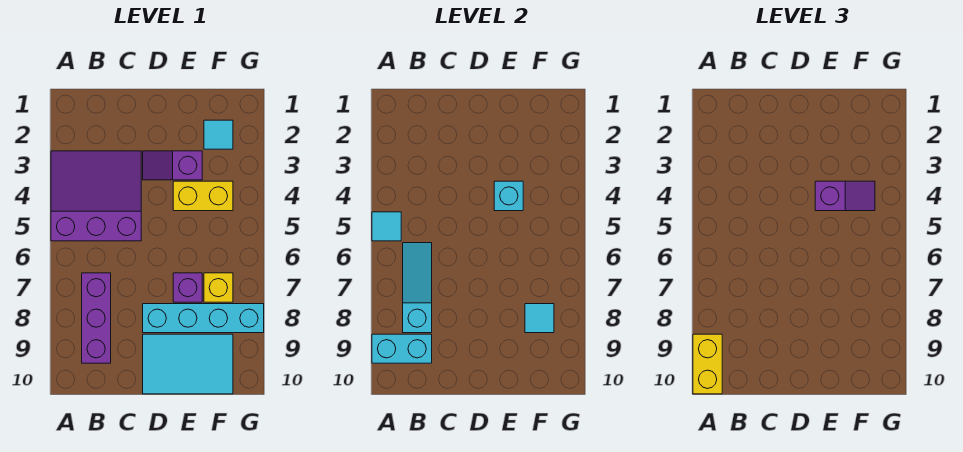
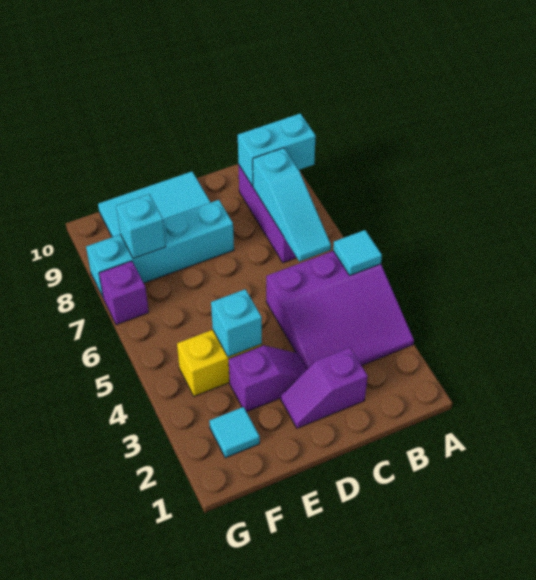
yellow brick A9:A10 level 3 -> none
purple slope E4:F4 level 3 top E -> purple slope C2:D2 level 1 top C
purple brick E7 level 1 -> purple brick G7 level 1
yellow brick F7 level 1 -> none
cyan tile F8 level 2 -> cyan brick F8 level 2

